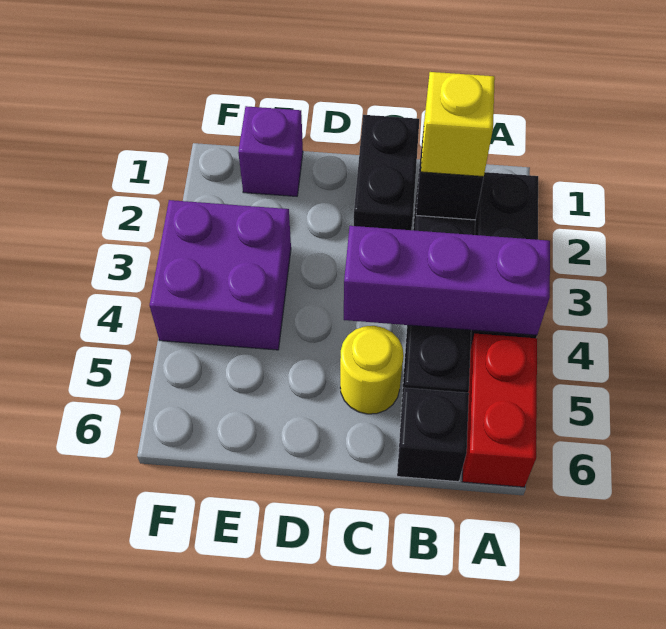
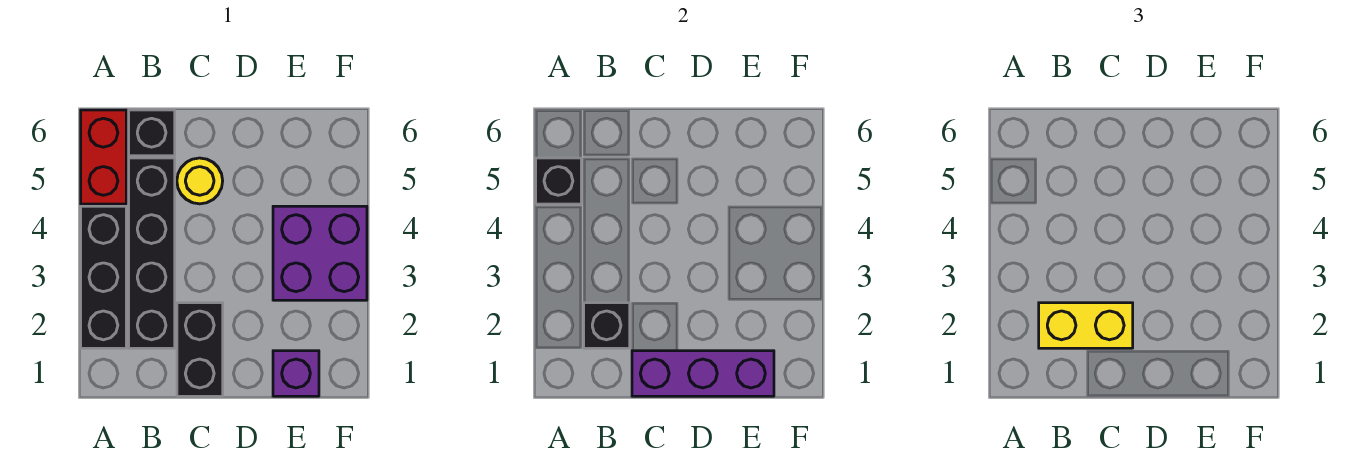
purple brick A4:C4 level 2 -> purple brick C1:E1 level 2
none -> black brick A5 level 2
yellow brick B2 level 3 -> yellow brick B2:C2 level 3

